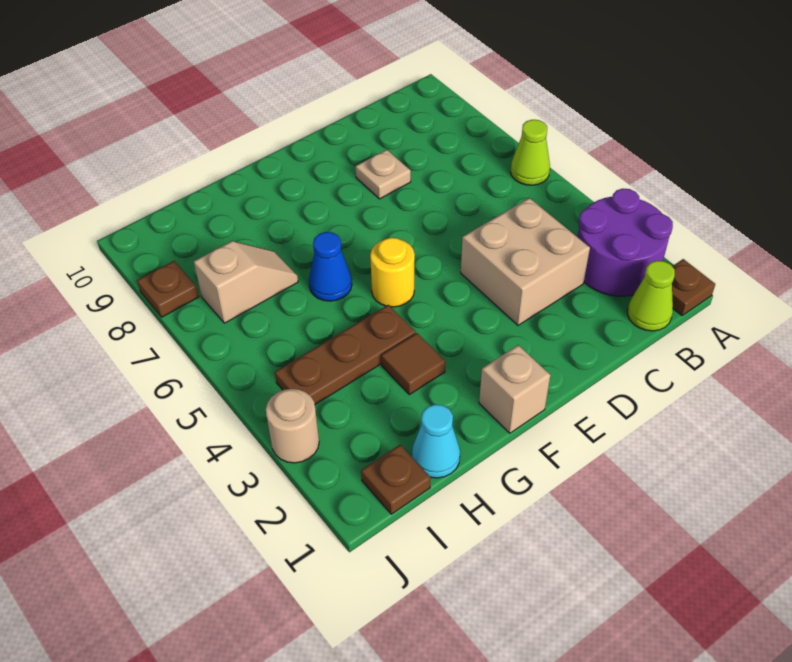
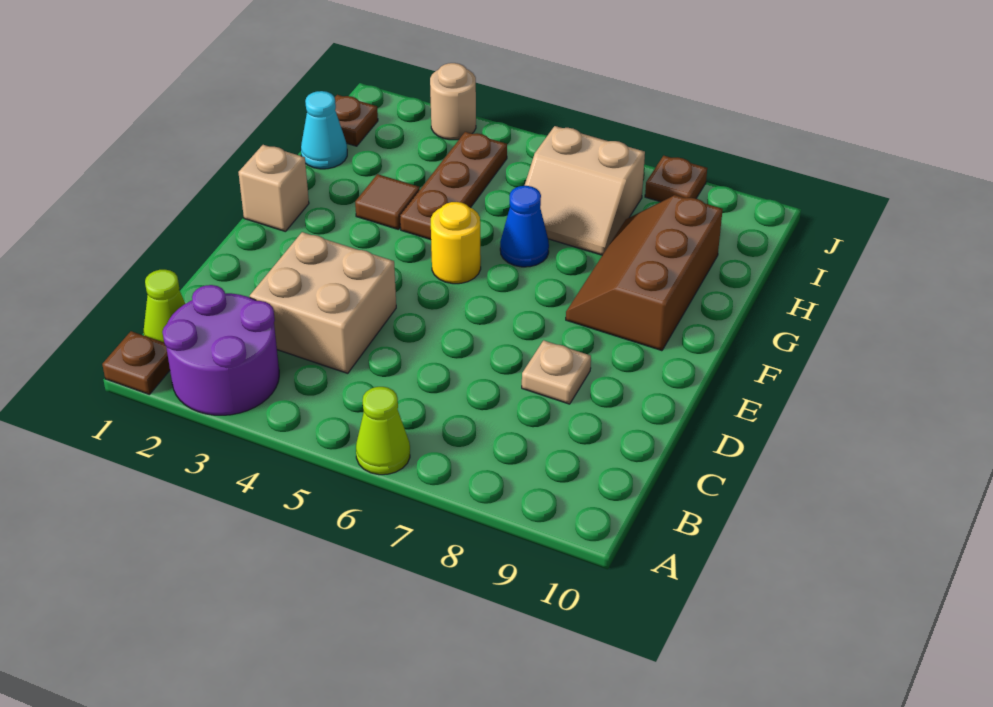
none -> brown slope F8:H9 level 1 top 9
tan slope H7:I7 level 1 top I -> tan slope H6:I7 level 1 top I

